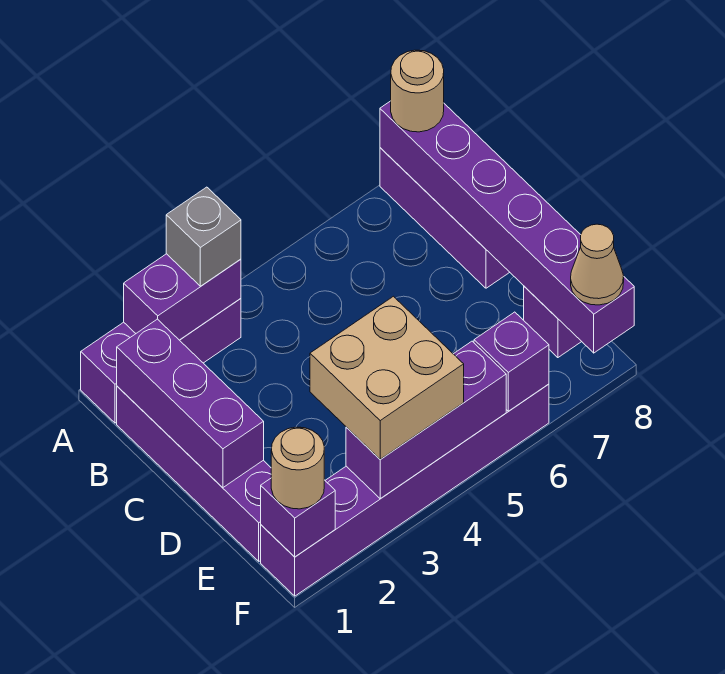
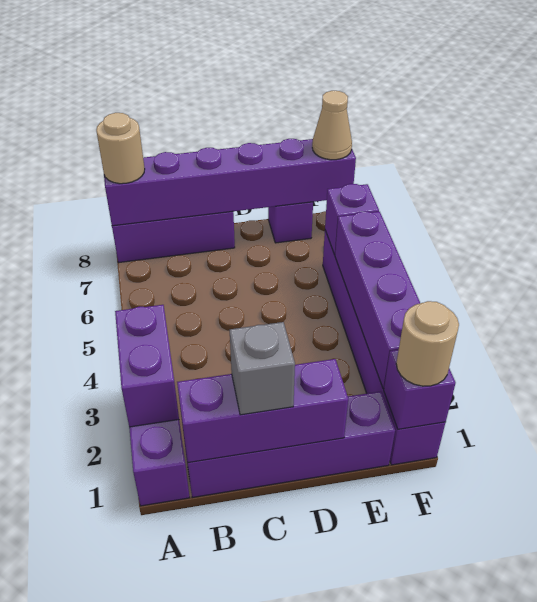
grey brick A3 level 3 -> grey brick C1 level 3
tan brick E3:F4 level 3 -> none
purple brick F3:F5 level 2 -> purple brick F2:F5 level 2

